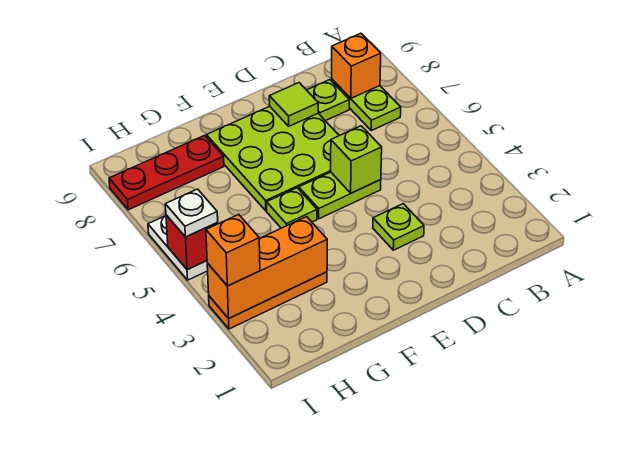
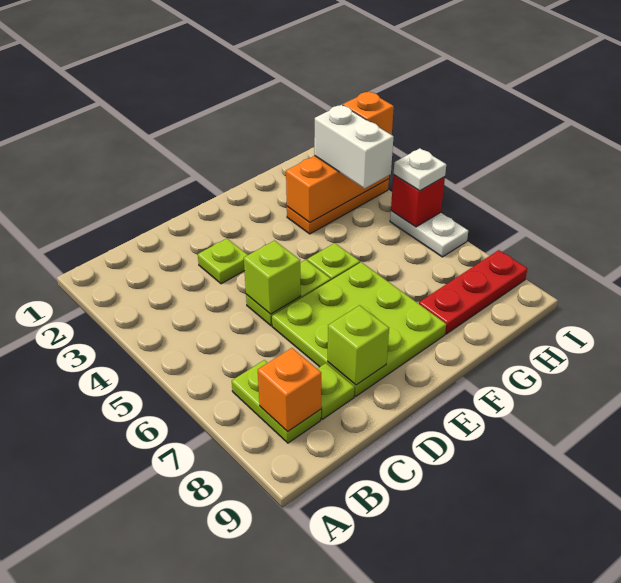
lime tile D8 level 2 -> lime brick D8 level 2
none -> white brick H3:H4 level 3

